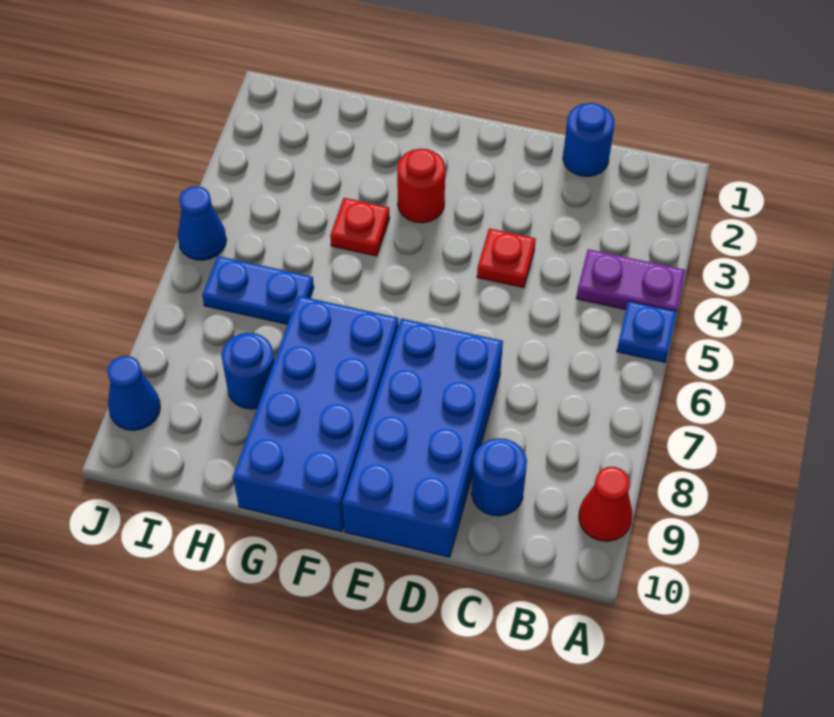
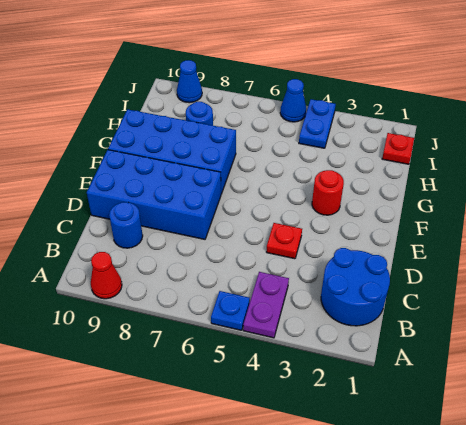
blue round brick C1 level 1 -> blue round brick B1:C2 level 1
red plate G4 level 1 -> red plate I1 level 1
blue plate H6:I6 level 1 -> blue plate I4:J4 level 1

